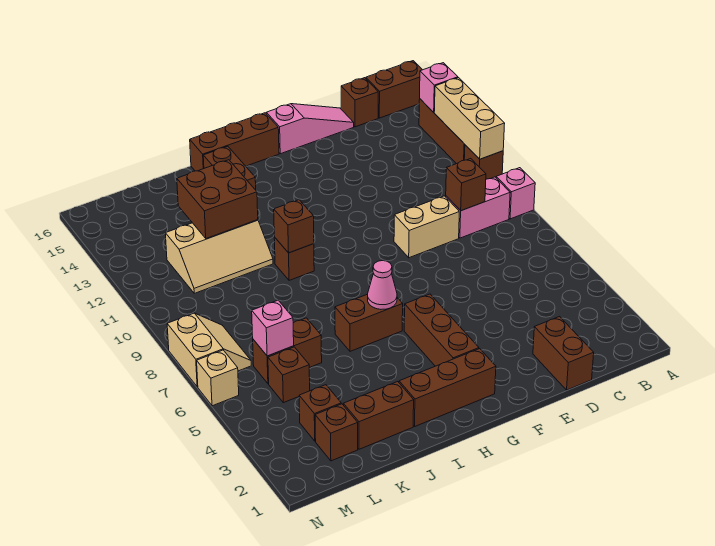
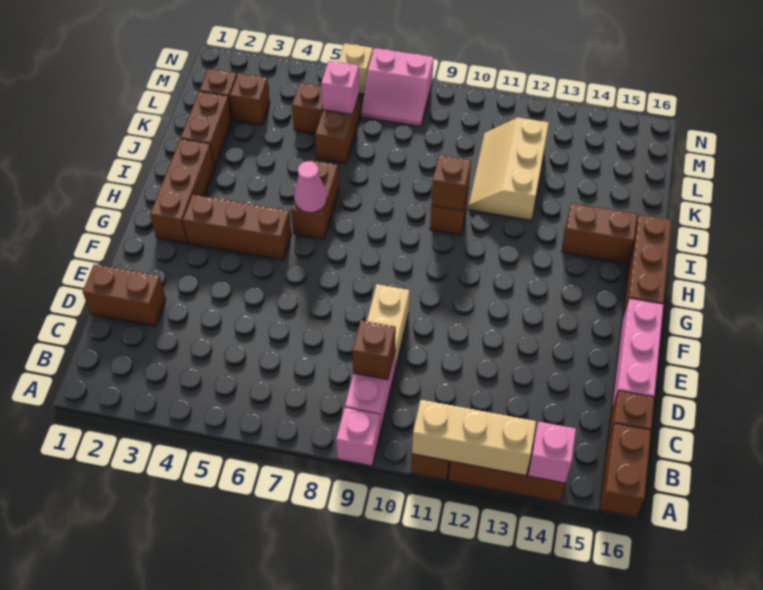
pink slope D16:F16 level 1 top F -> pink brick D16:F16 level 1
brown brick J12:K13 level 2 -> none
tan slope M7:N8 level 1 top N -> pink slope M7:N8 level 1 top N

